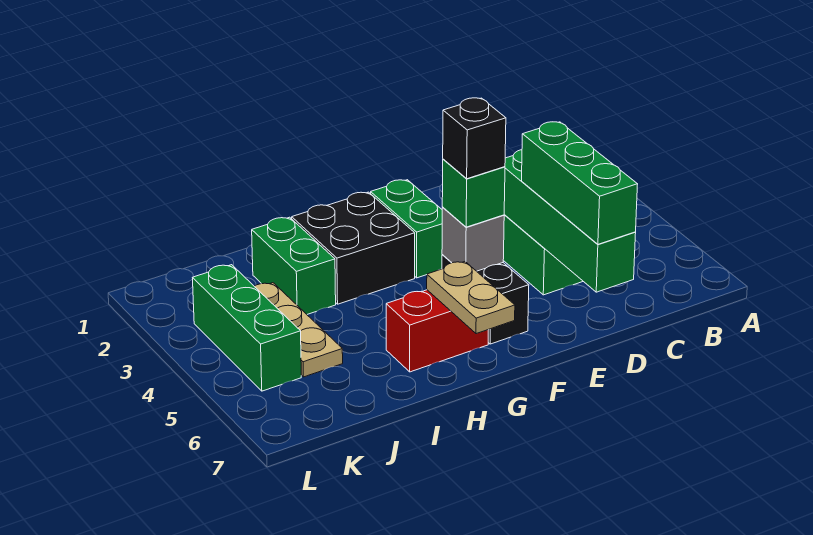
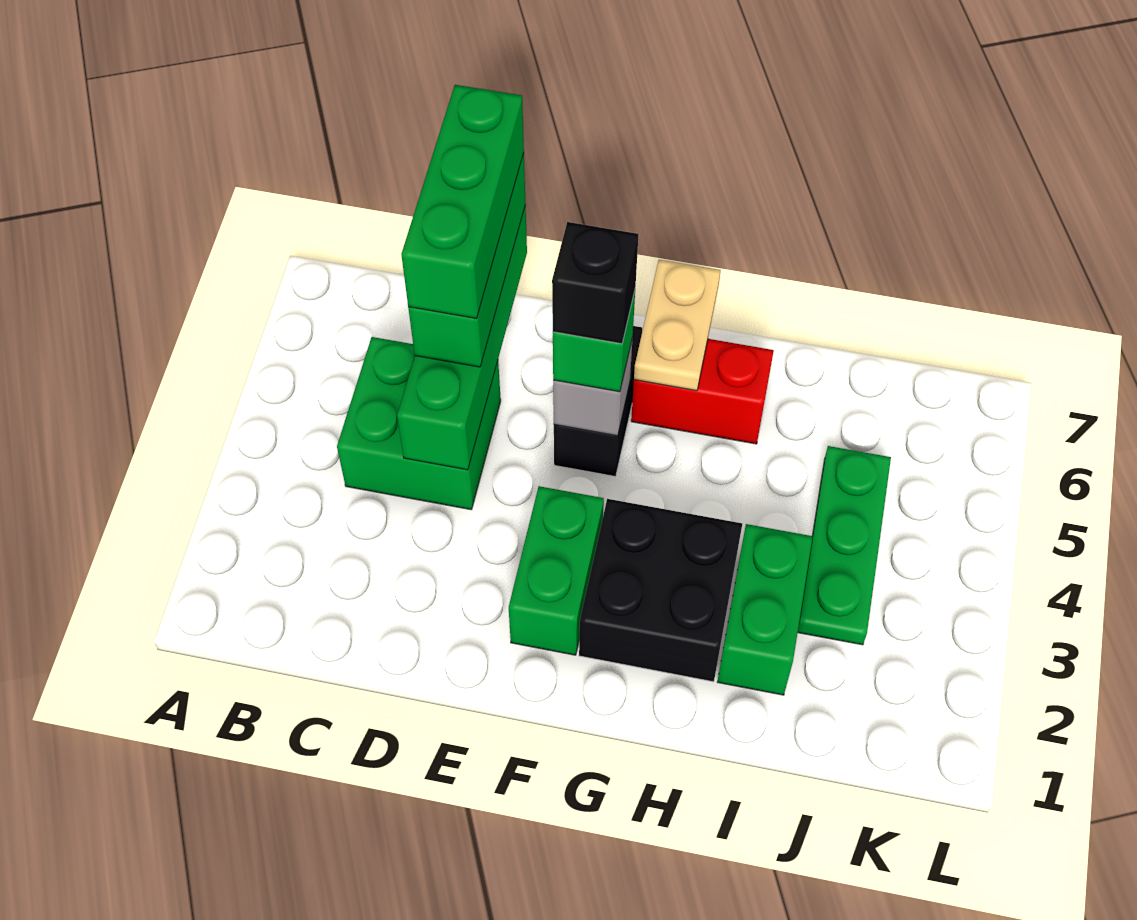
tan plate J3:J5 level 1 -> green plate J3:J5 level 1
green brick K3:K5 level 1 -> green brick D5:D7 level 4

